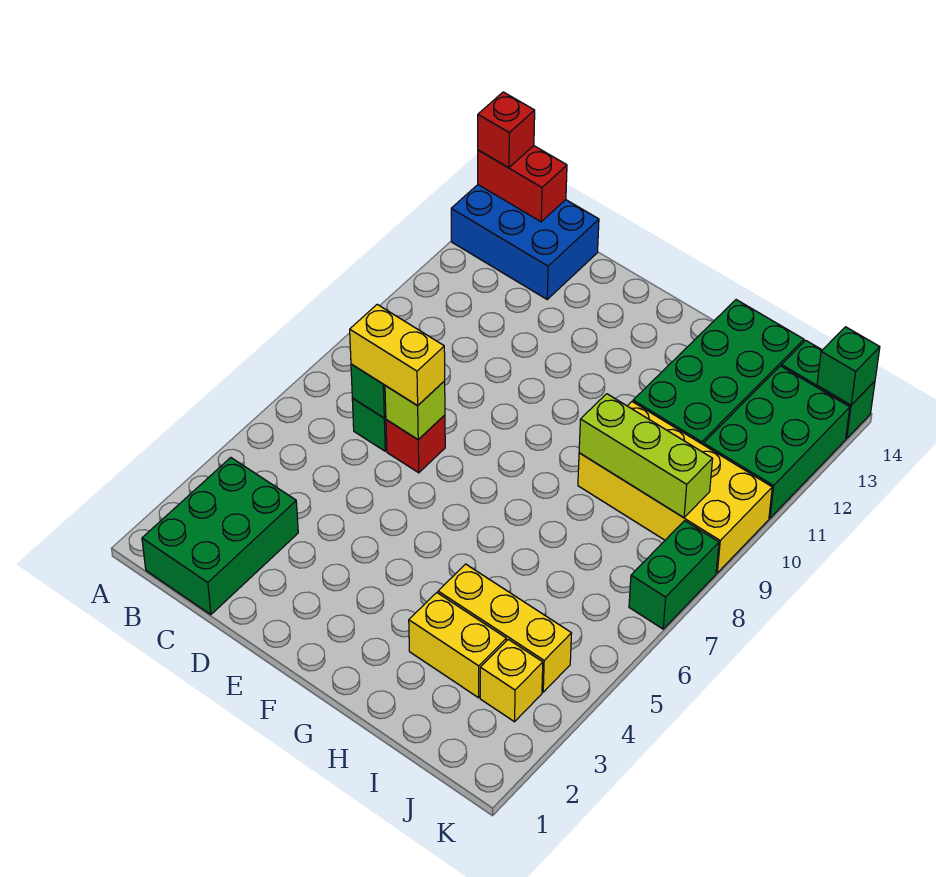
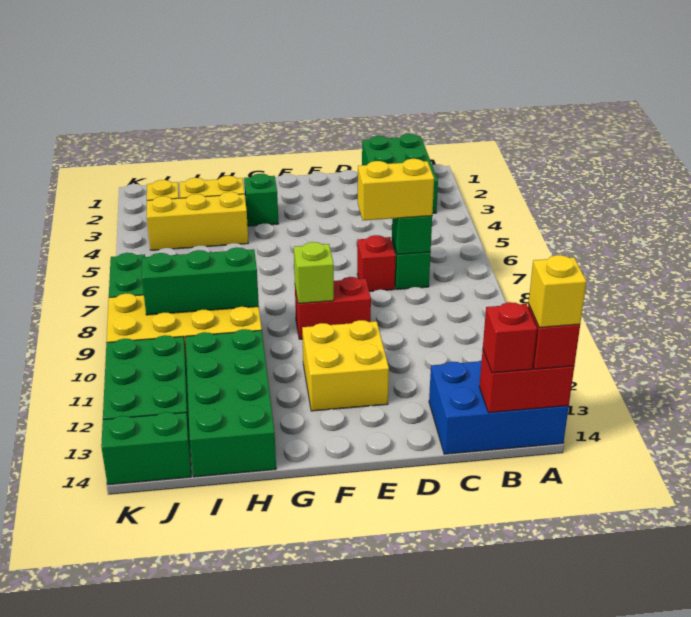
none -> yellow brick A14 level 4
none -> red brick B14 level 3
lime brick D7 level 2 -> lime brick F9 level 2
none -> red brick E9:F9 level 1
none -> yellow brick E11:F12 level 1
lime brick H9:J9 level 2 -> green brick H9:J9 level 2
green brick K14 level 2 -> green brick G3 level 1

